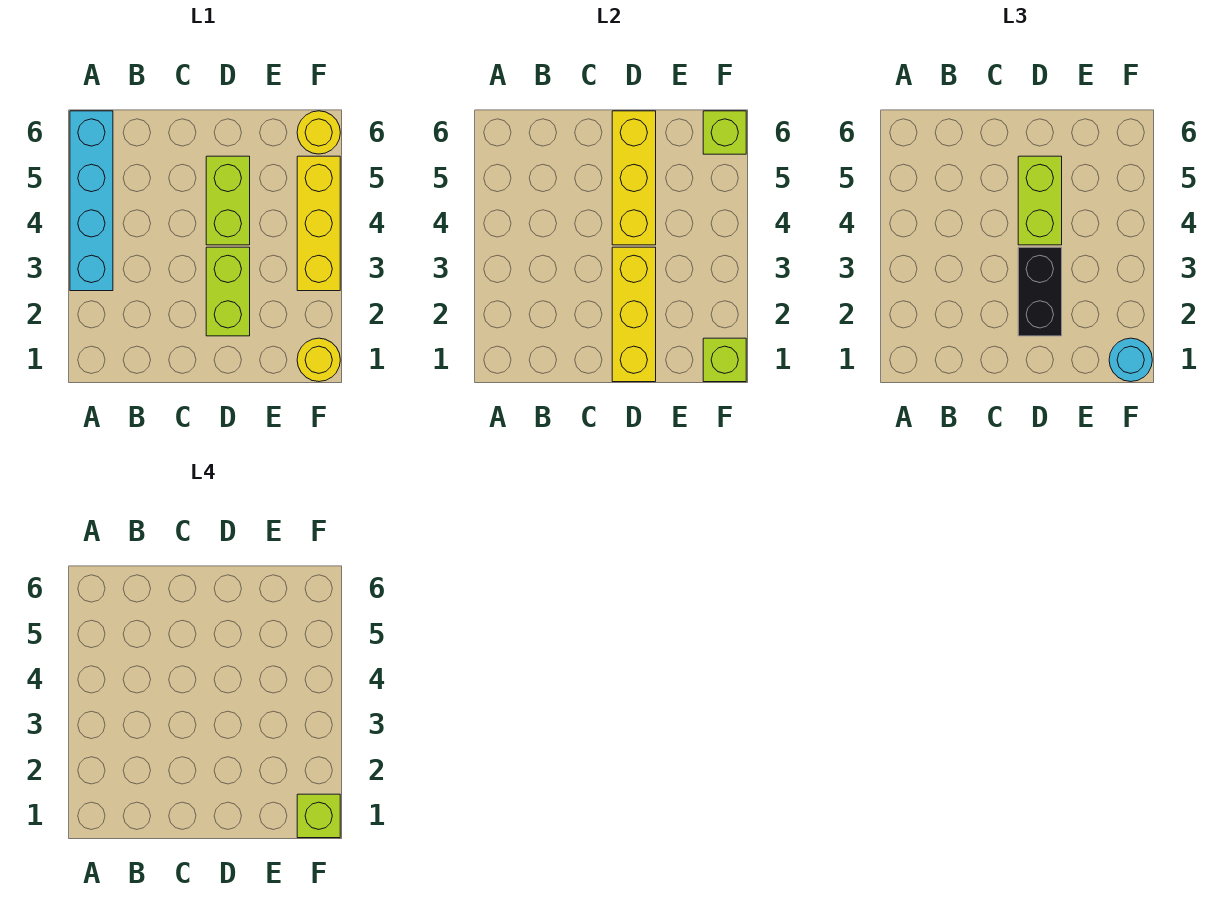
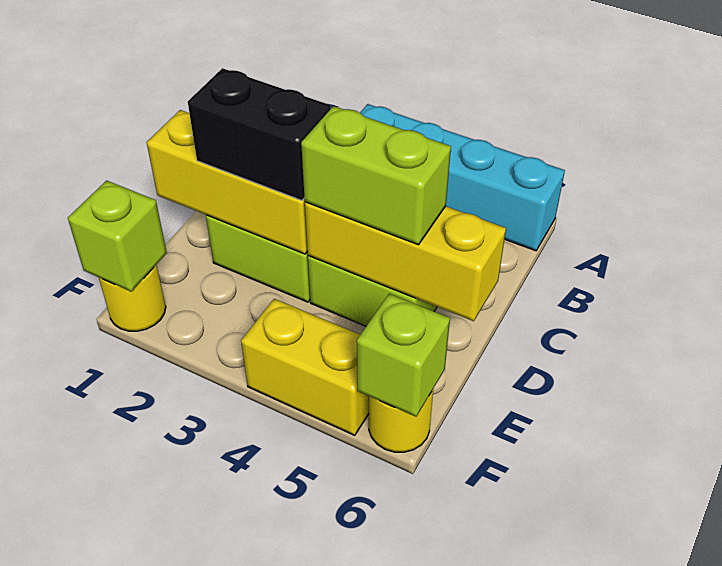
cyan round brick F1 level 3 -> none
lime brick F1 level 4 -> none
yellow brick F3:F5 level 1 -> yellow brick F4:F5 level 1

